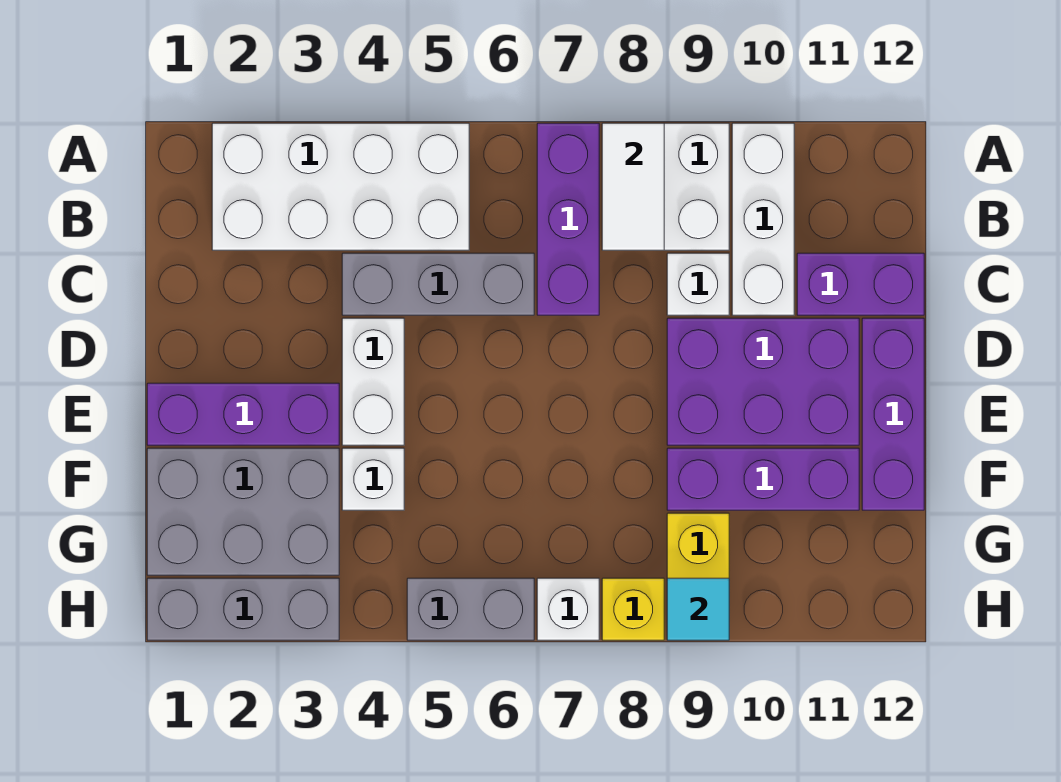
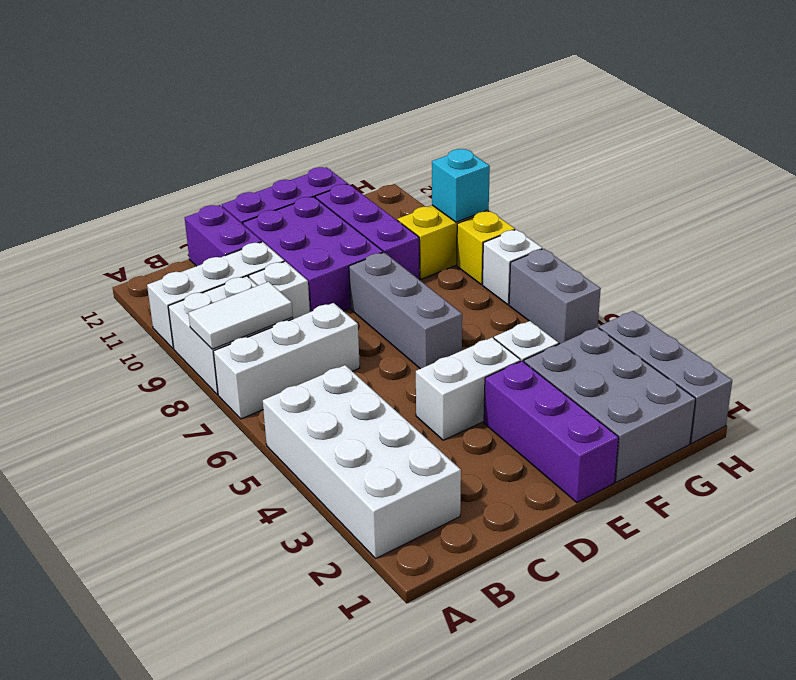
purple brick A7:C7 level 1 -> white brick A7:C7 level 1
grey brick C4:C6 level 1 -> grey brick E6:E8 level 1
cyan tile H9 level 2 -> cyan brick H9 level 2

